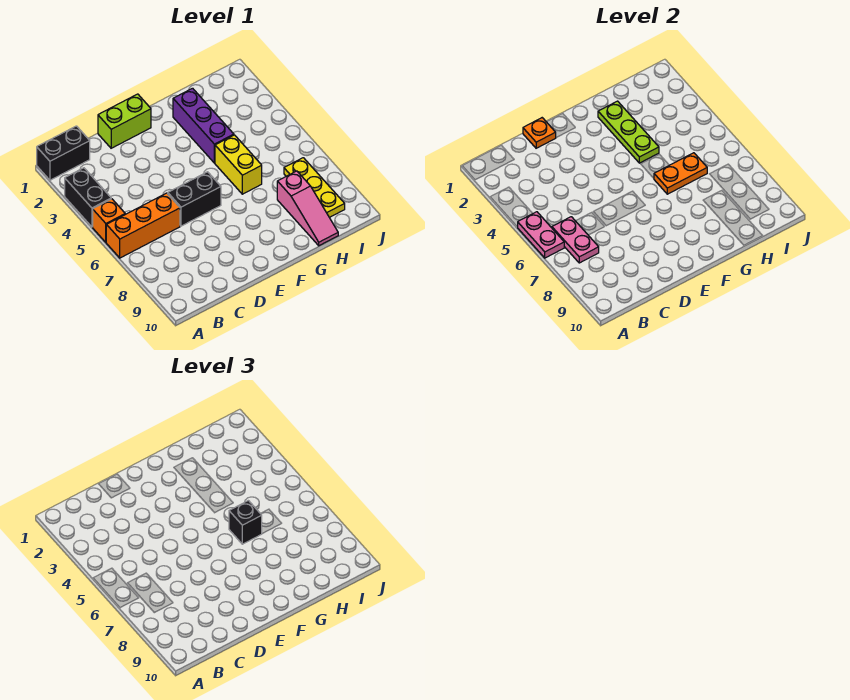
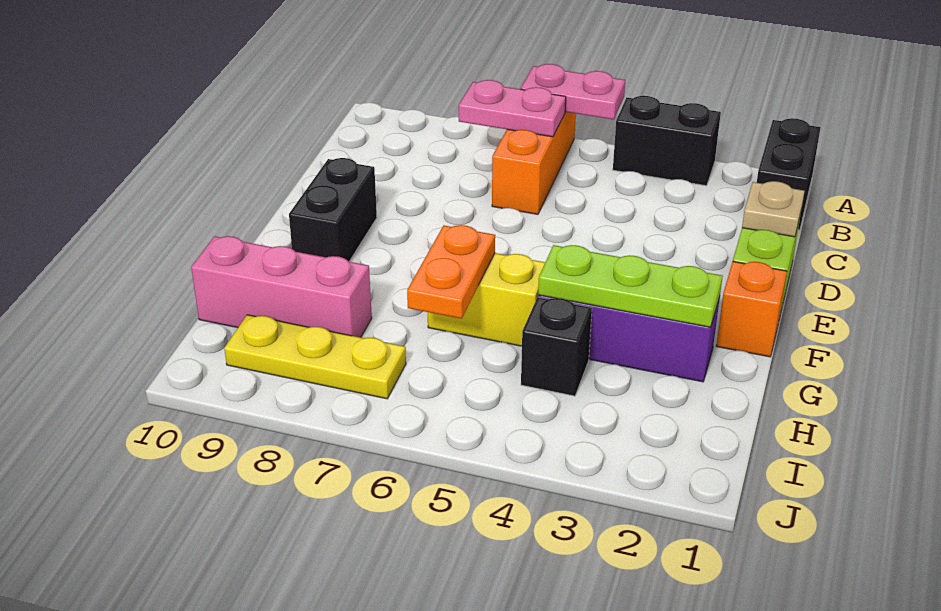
orange brick A5 level 1 -> orange brick F1 level 1
orange plate D1 level 2 -> tan plate D1 level 2
black brick D6:E6 level 1 -> black brick E9:F9 level 1
black brick G6 level 3 -> black brick H4 level 1
pink slope H8:H10 level 1 top 8 -> pink brick H8:H10 level 1

